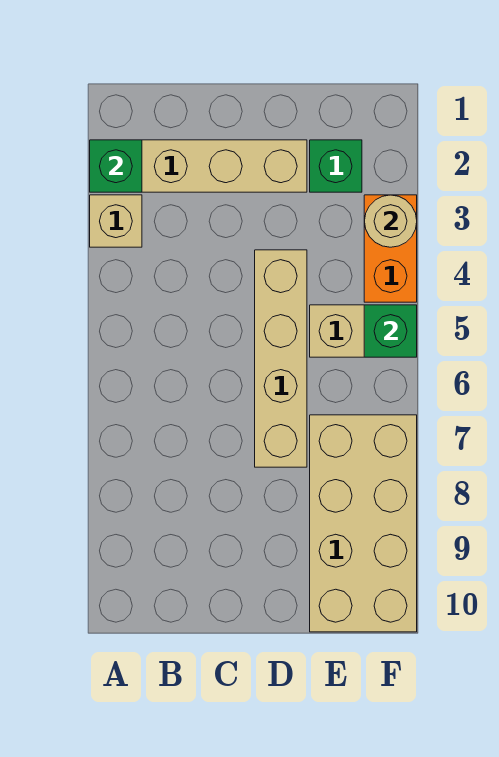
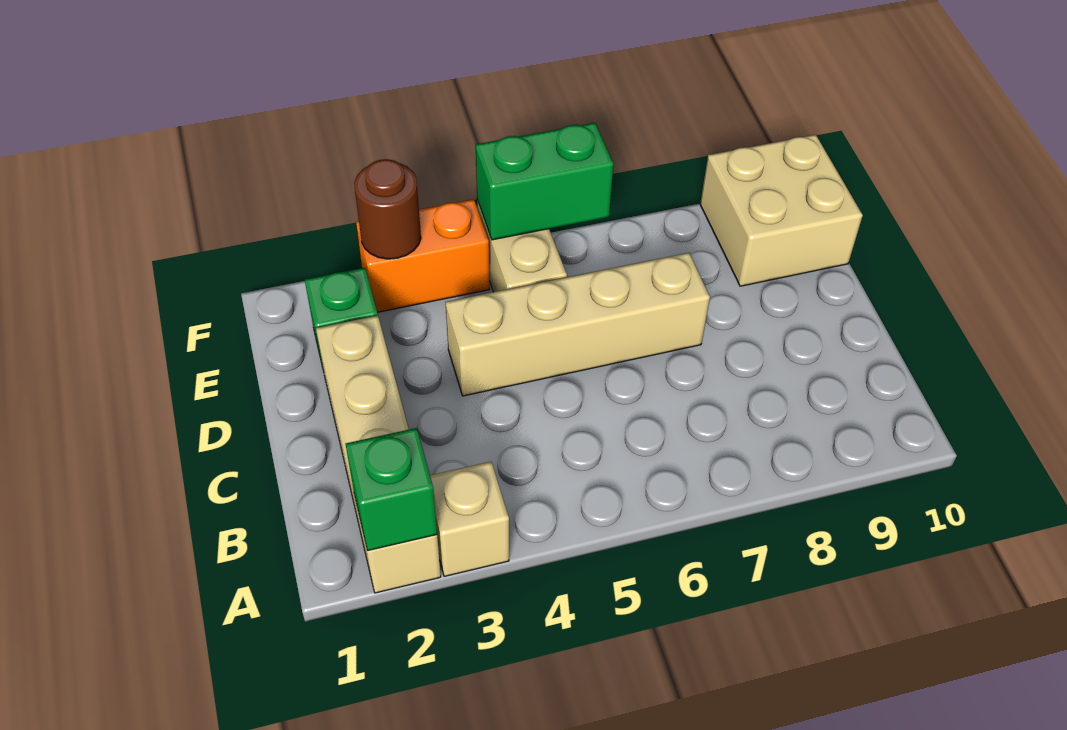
tan brick E7:F10 level 1 -> tan brick E9:F10 level 1
tan round brick F3 level 2 -> brown round brick F3 level 2
green brick F5 level 2 -> green brick F5:F6 level 2

